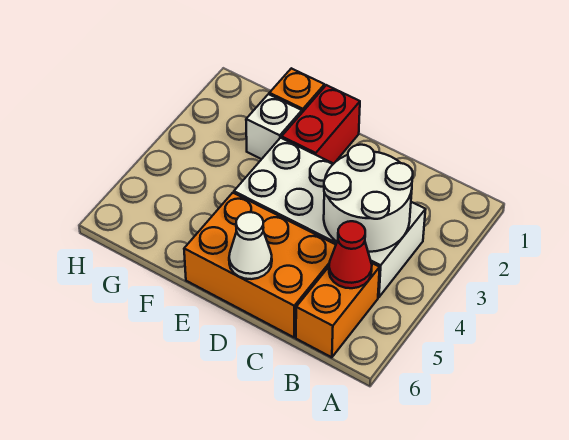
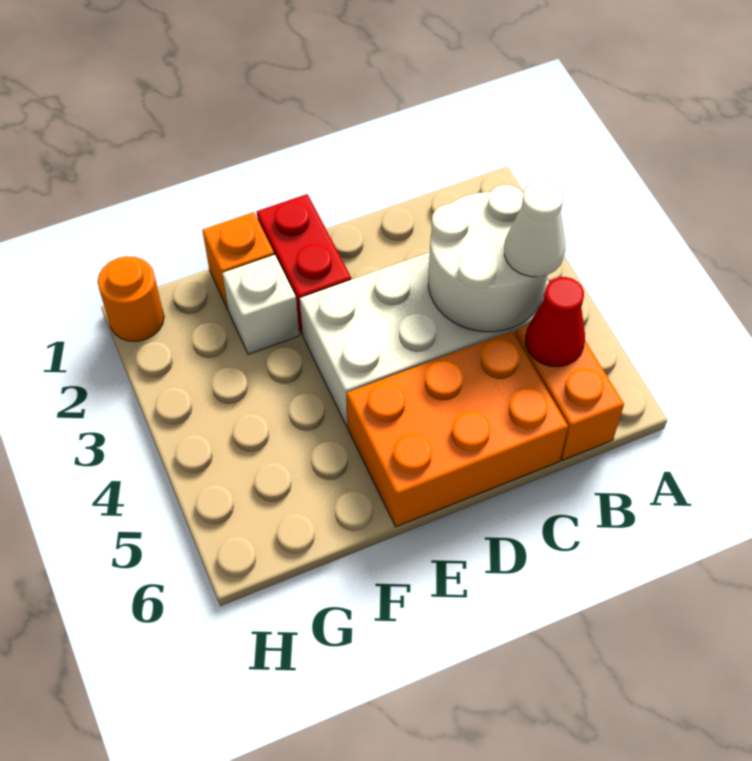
white cone D6 level 2 -> white cone B4 level 3
none -> orange round brick H1 level 1

